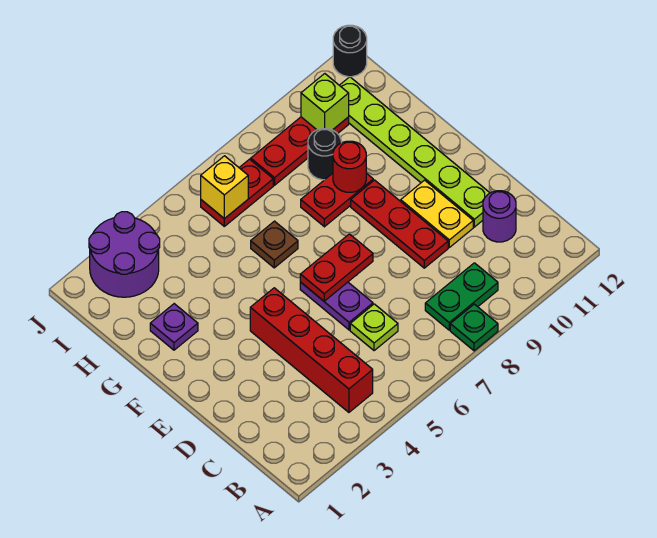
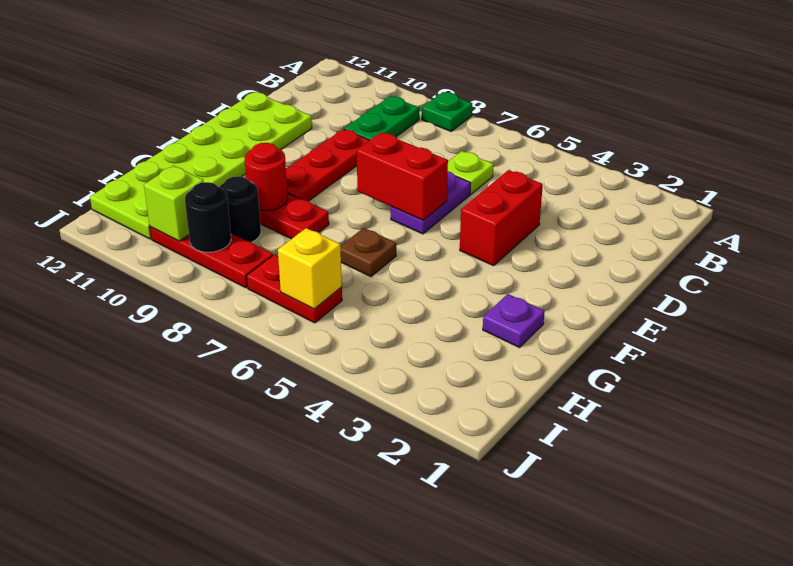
red brick B4:E4 level 1 -> red brick D4:E4 level 1
green plate B8:B9 level 1 -> green plate B9:C9 level 1
purple round brick C11 level 1 -> none
yellow plate D10:E10 level 1 -> none
lime plate D11:I11 level 1 -> lime plate D11:I12 level 1
red plate E6:E7 level 2 -> red brick E6:E7 level 2
purple round brick I2:J3 level 1 -> none
black round brick J12 level 1 -> black round brick I9 level 2

